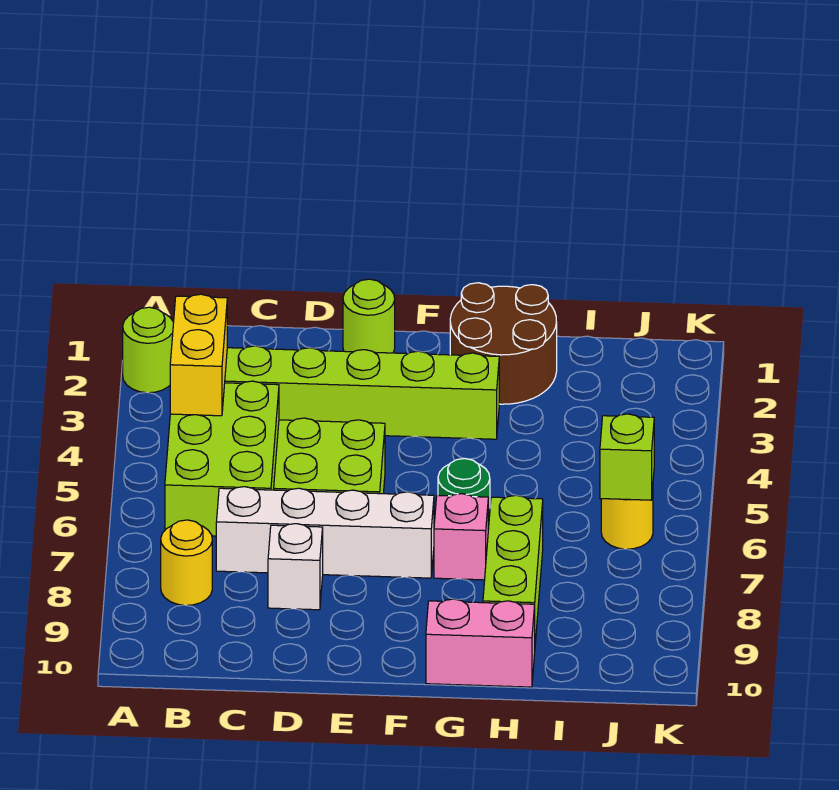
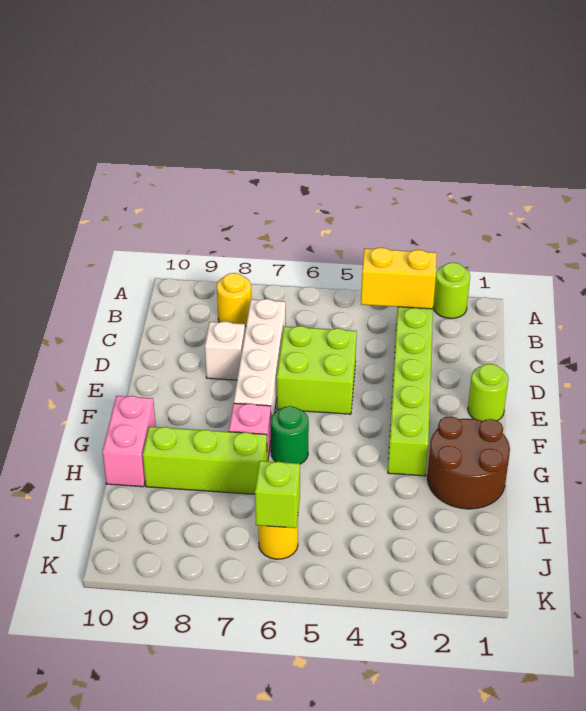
lime brick B4:C6 level 1 -> none

